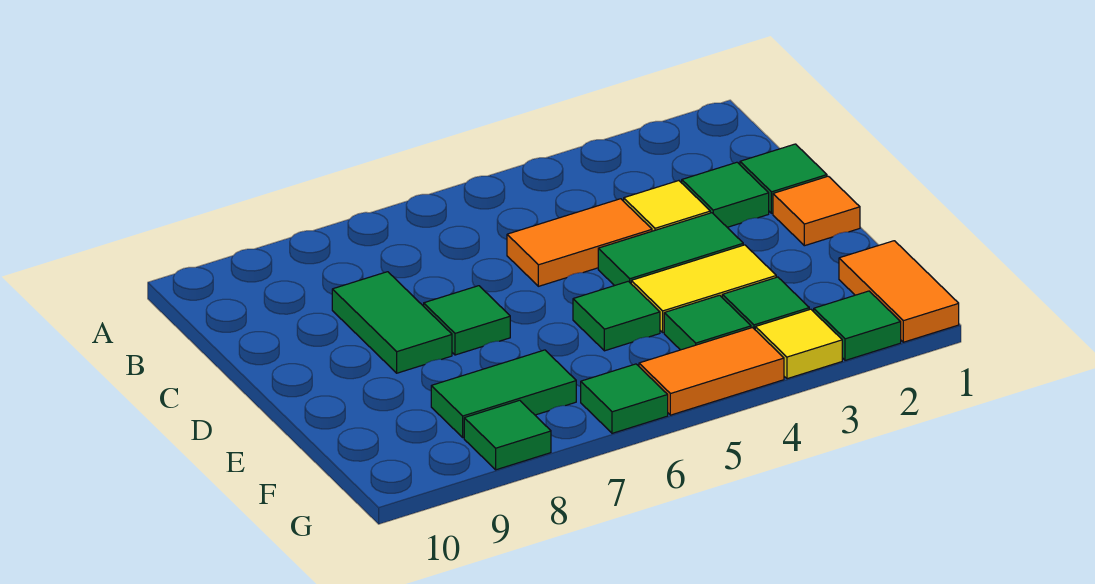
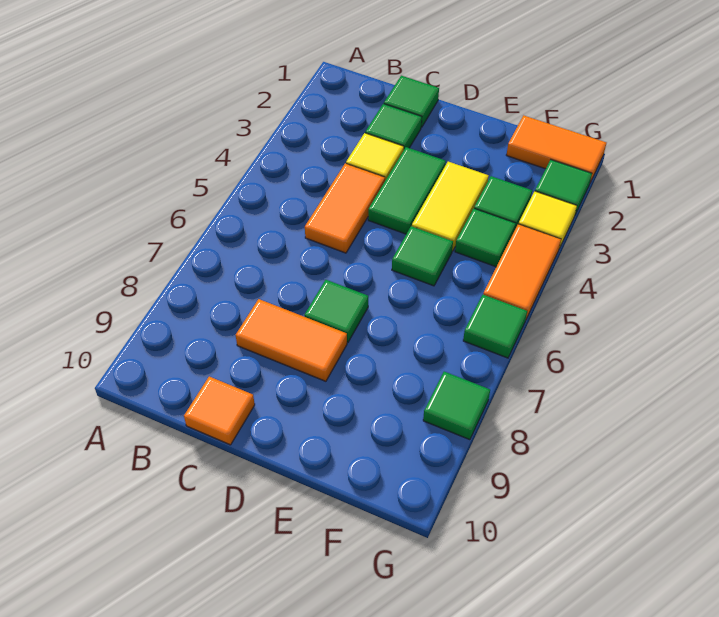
green tile C8:D8 level 1 -> orange tile C8:D8 level 1
orange tile D1 level 1 -> orange tile C10 level 1
green tile F7:F8 level 1 -> none

